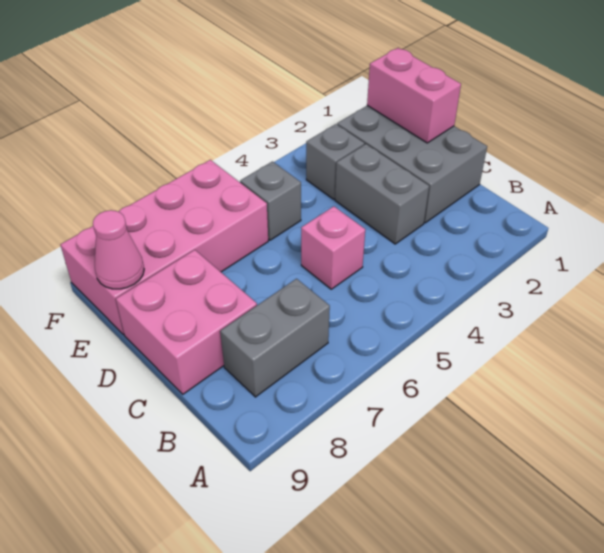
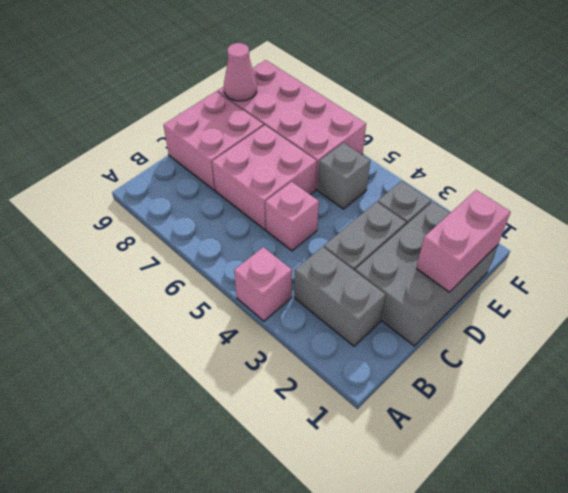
none -> pink brick A4 level 1
grey brick B7:B8 level 1 -> grey brick B2:B3 level 1
none -> pink brick C6:D7 level 1

